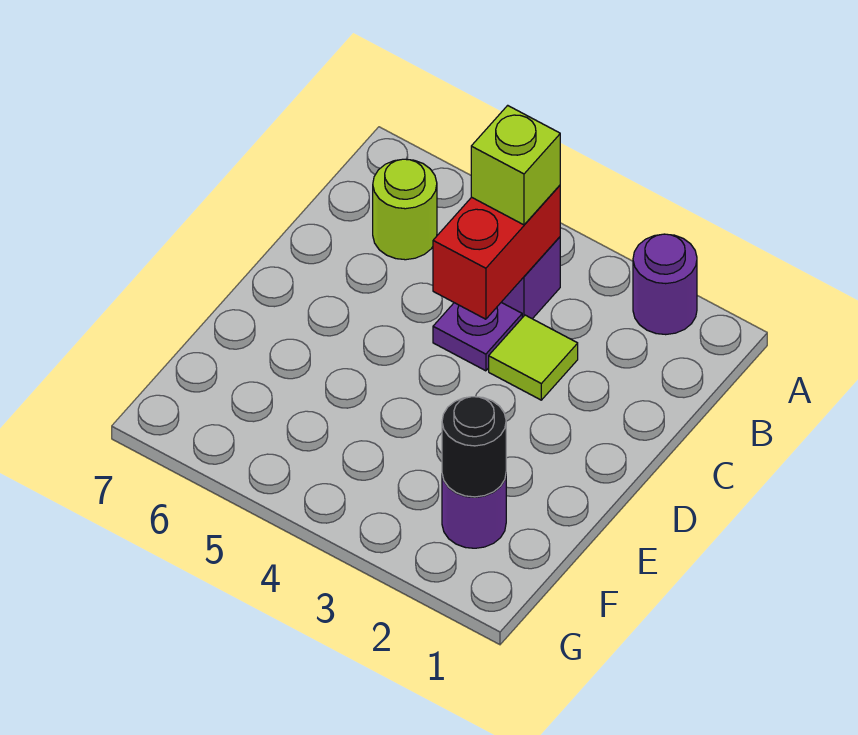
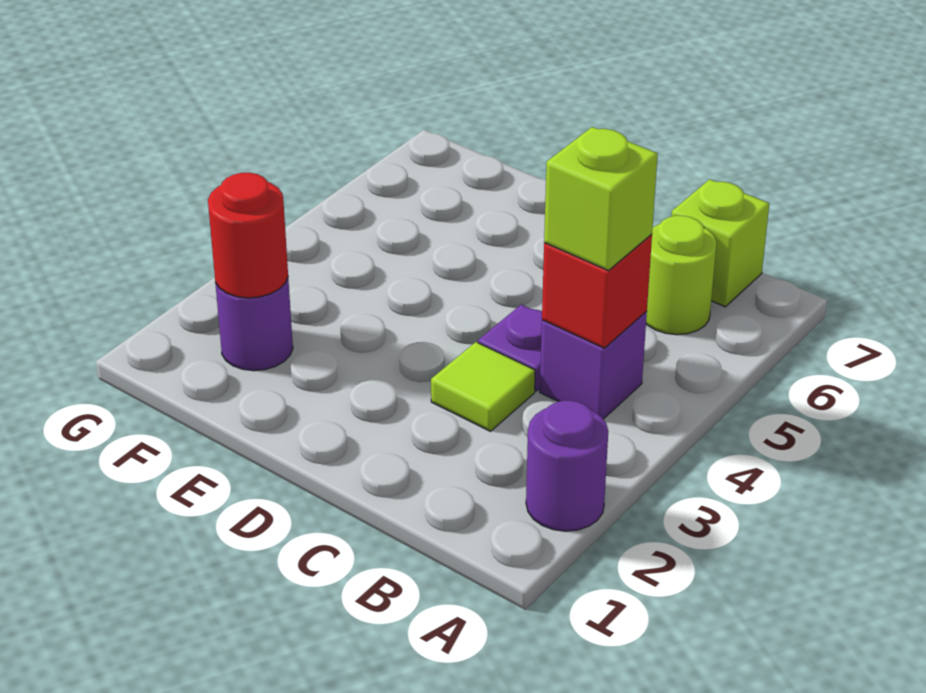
red brick B4:C4 level 2 -> red brick B4 level 2
none -> lime brick B7 level 1
black round brick F2 level 2 -> red round brick F2 level 2

